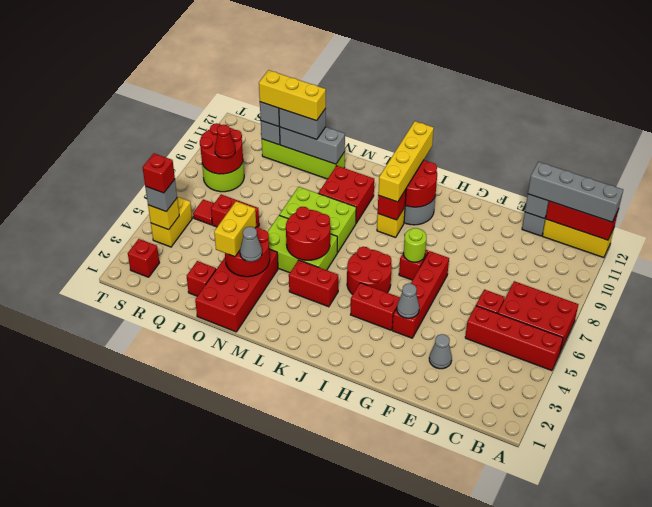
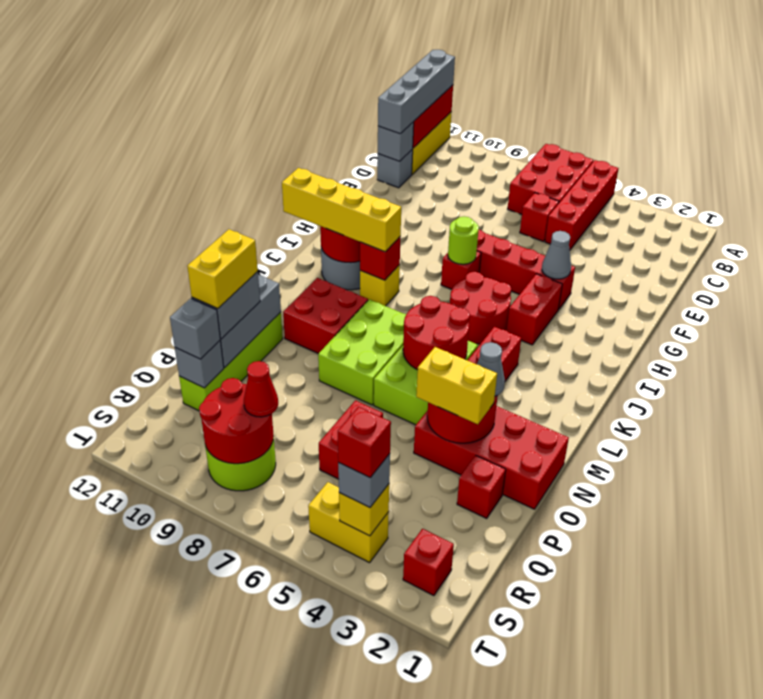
grey cone E3 level 1 -> none
yellow brick O11:Q11 level 4 -> yellow brick O11:P11 level 4
red tile R6 level 1 -> none

